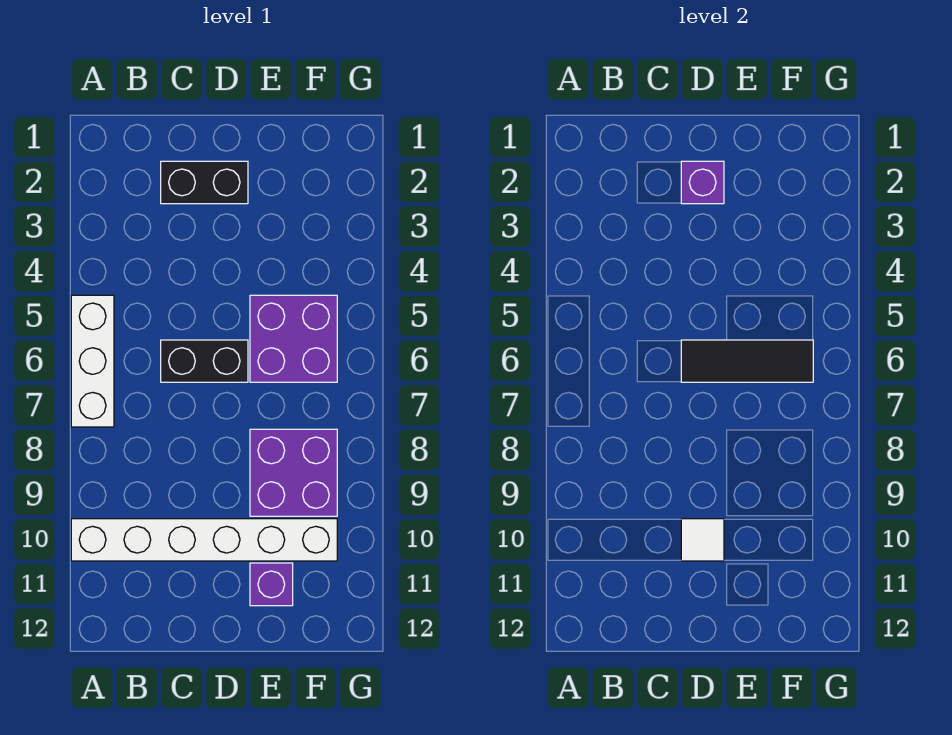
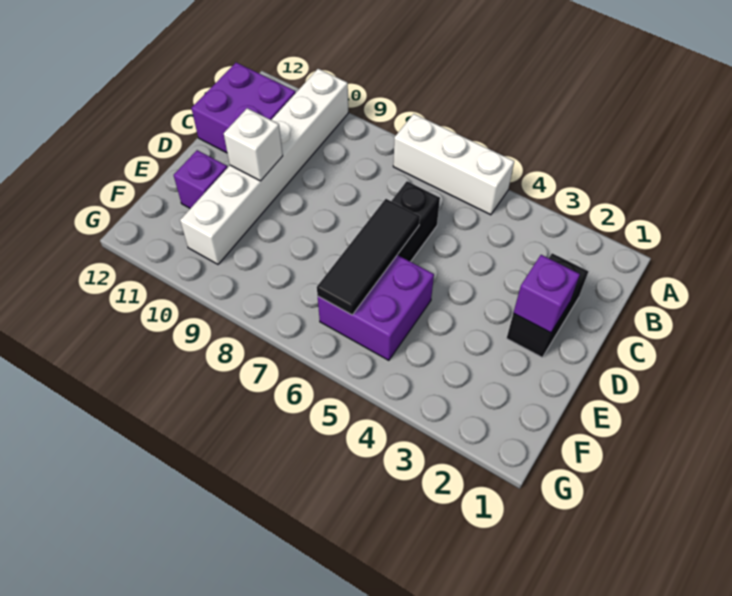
white tile D10 level 2 -> white brick D10 level 2
purple brick E8:F9 level 1 -> purple brick B11:C12 level 1

